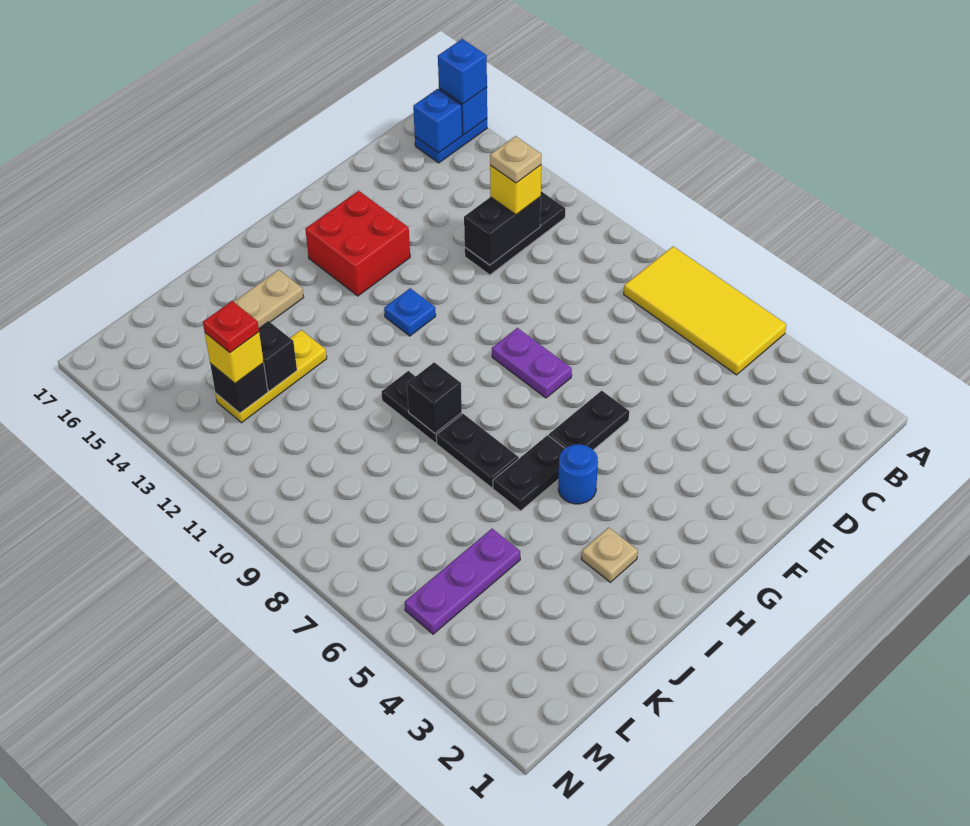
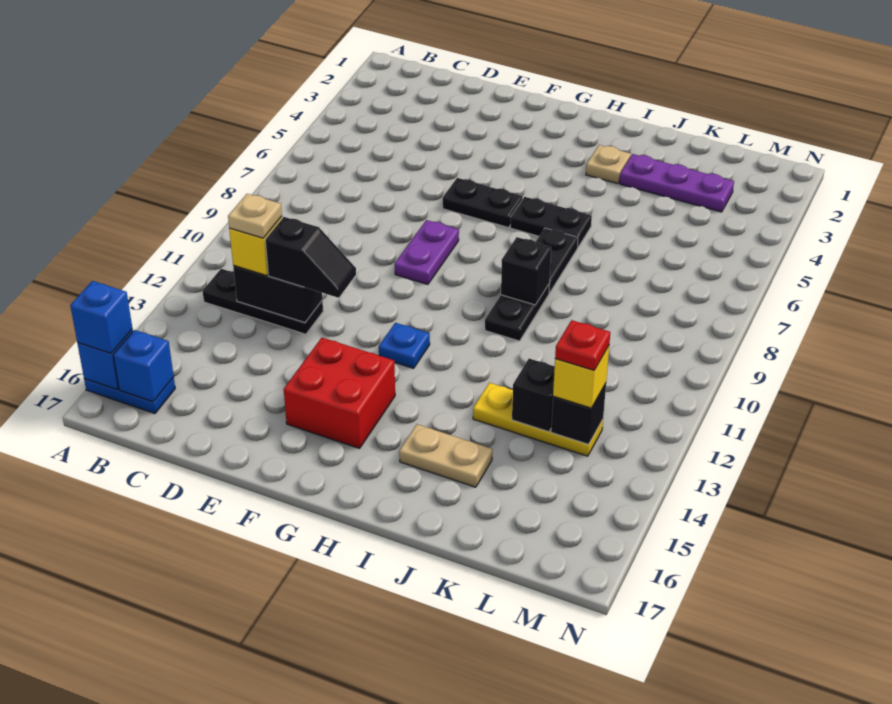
yellow tile A5:B8 level 1 -> none
none -> black slope D12:E12 level 3 top D
blue round brick H5 level 1 -> none
purple plate K5:M5 level 1 -> purple plate J3:L3 level 1

